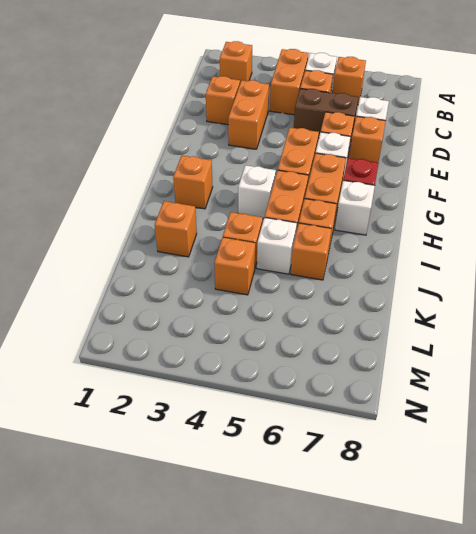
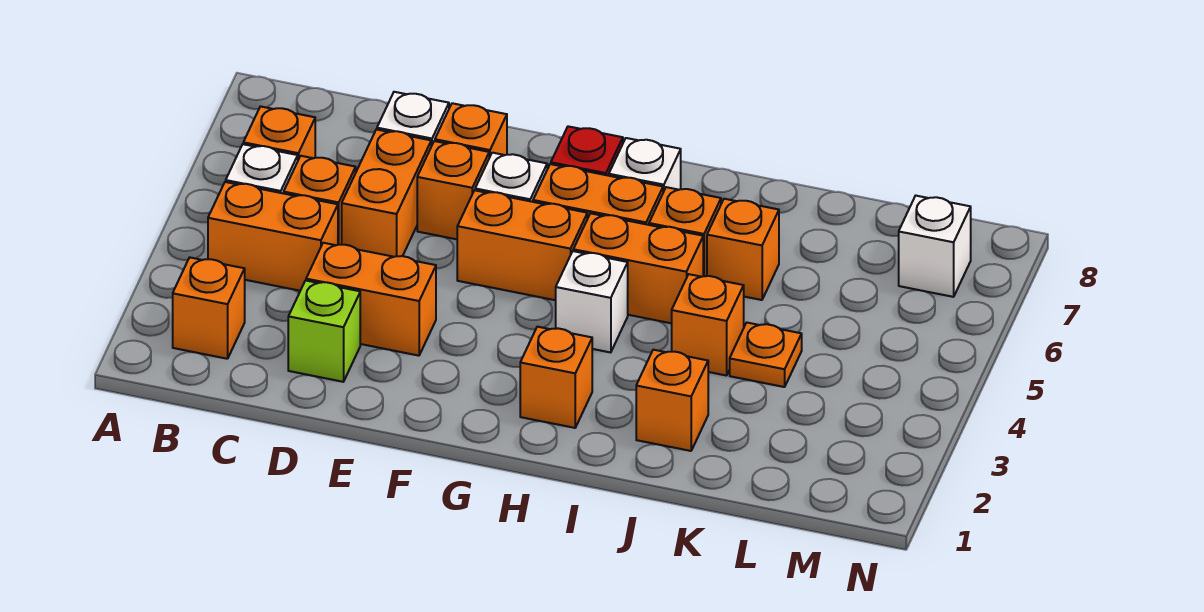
orange brick D2 level 1 -> lime brick D2 level 1
brown brick D5:D6 level 1 -> orange brick D5:D6 level 1
white brick J5 level 1 -> white brick M7 level 1
orange brick K4 level 1 -> orange plate K4 level 1

